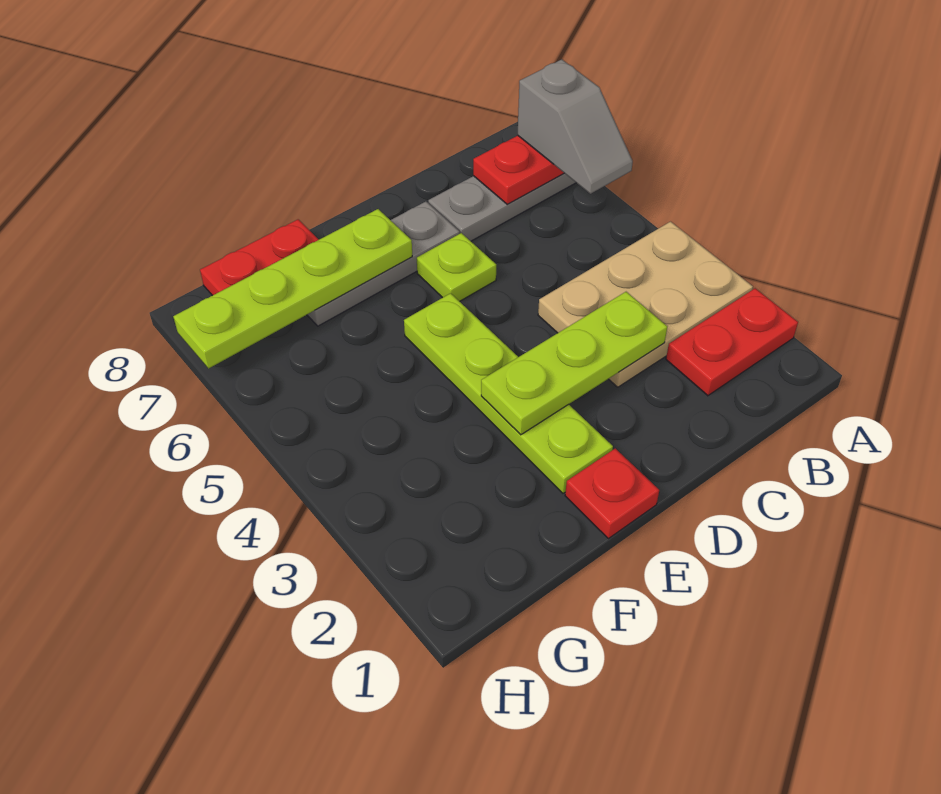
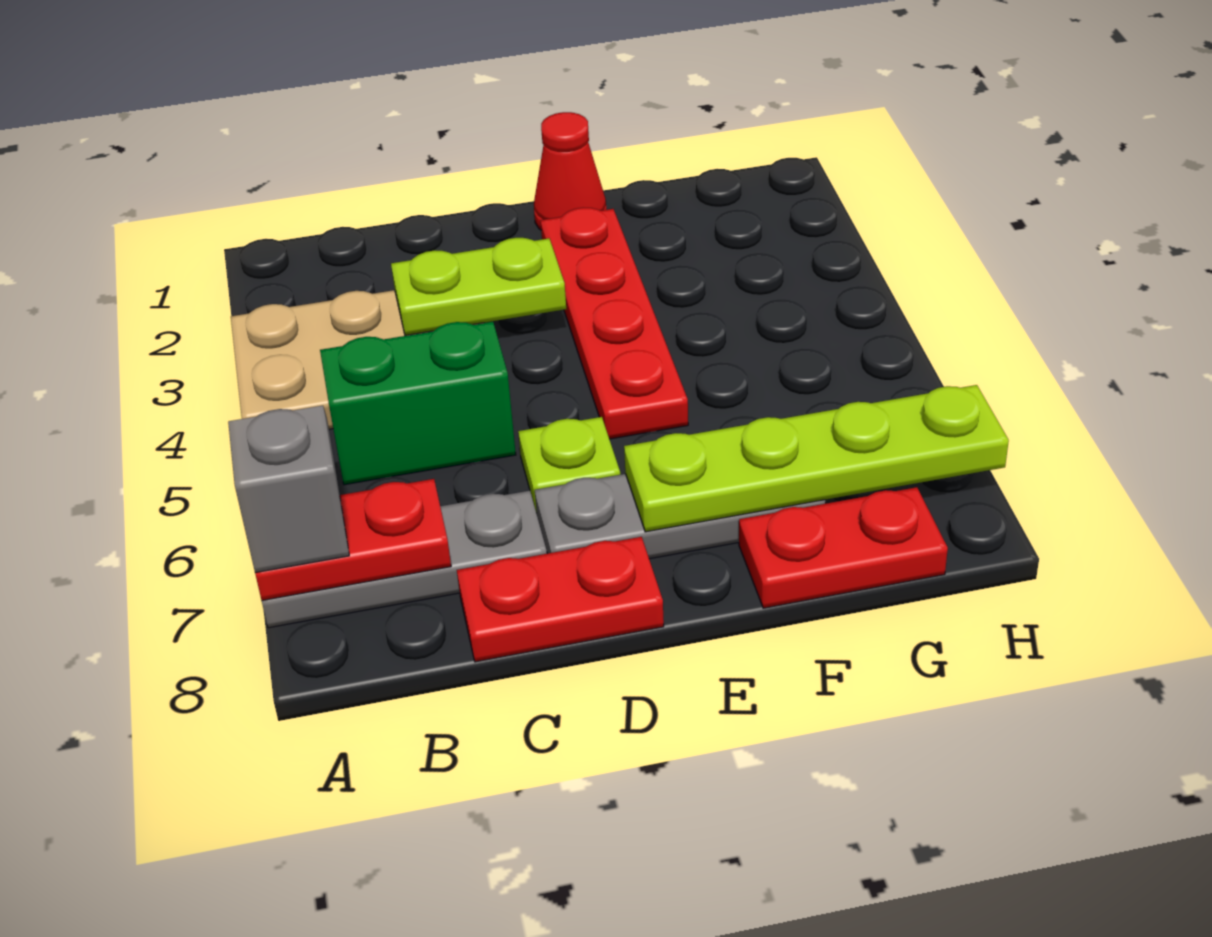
red plate A2:B2 level 1 -> red plate C8:D8 level 1
none -> green brick B5:C5 level 1
lime plate C3:E3 level 2 -> lime plate C3:D3 level 2
red plate E1 level 1 -> red cone E1 level 1
lime plate E2:E5 level 1 -> red plate E2:E5 level 1

